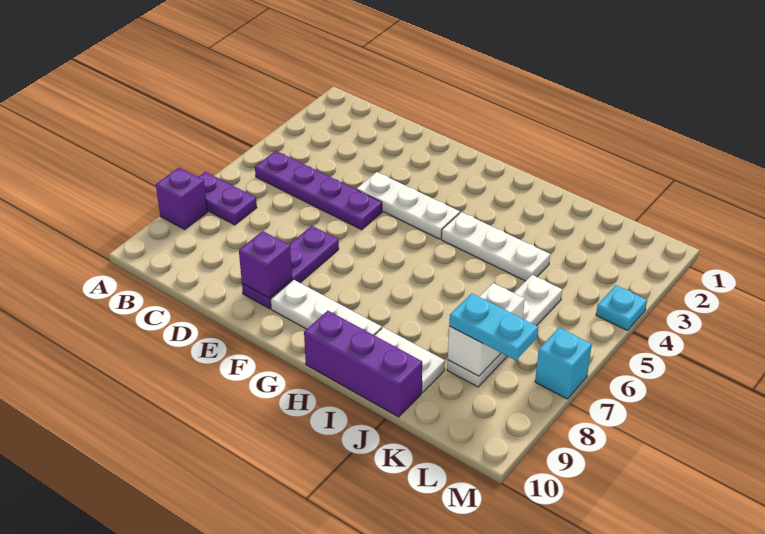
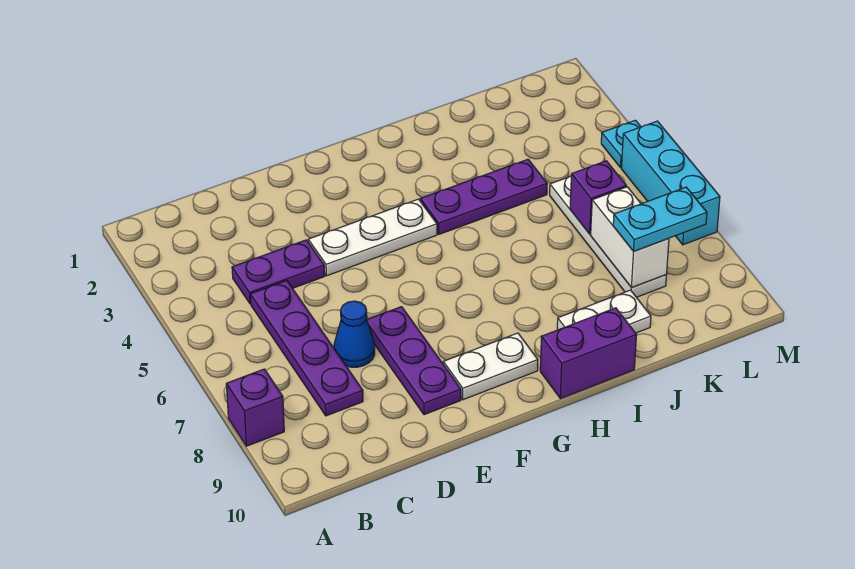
purple plate A7:B7 level 1 -> purple plate C4:D4 level 1
purple plate B5:E5 level 1 -> purple plate C5:C8 level 1
none -> blue cone D7 level 1
purple brick E9 level 2 -> purple brick K6 level 2
white plate F9:H9 level 1 -> white plate F9:G9 level 1
white plate H4:J4 level 1 -> purple plate H4:J4 level 1
purple brick H10:J10 level 1 -> purple brick H10:I10 level 1
cyan brick M7 level 1 -> cyan brick M5:M7 level 1

